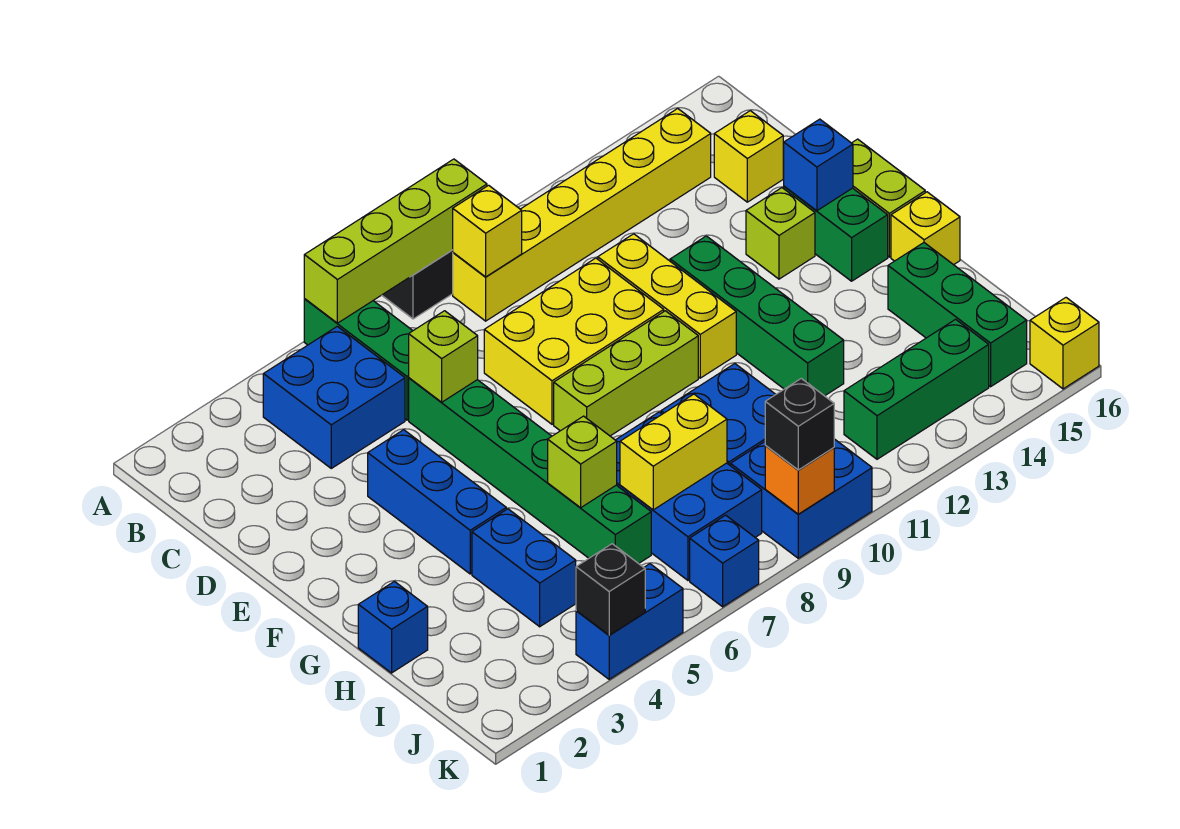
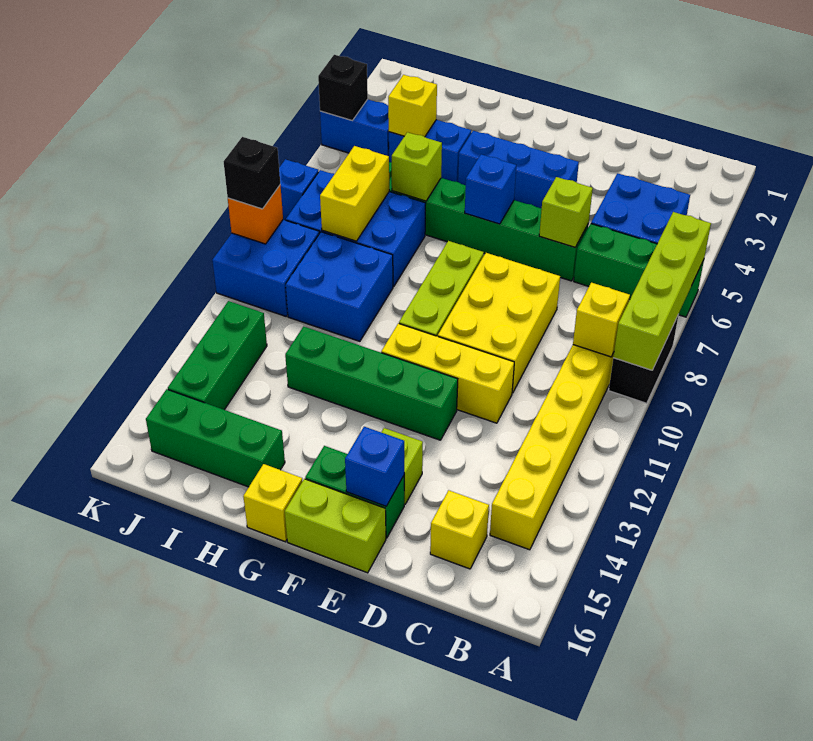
blue brick H1 level 1 -> blue brick F6 level 2
blue brick K4:K5 level 1 -> blue brick J4:K4 level 1
yellow brick K16 level 1 -> yellow brick I4 level 2

